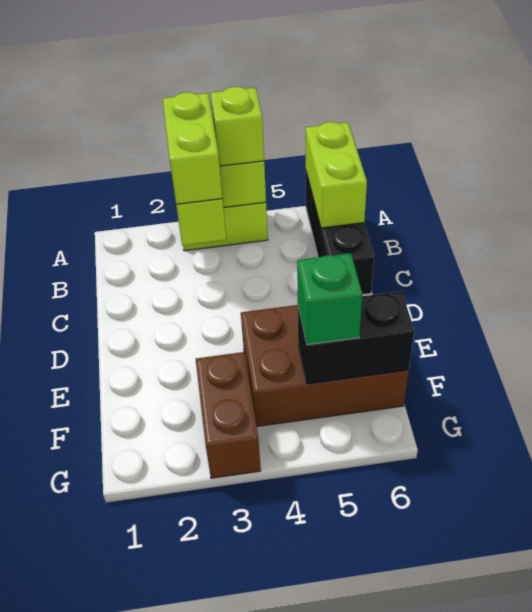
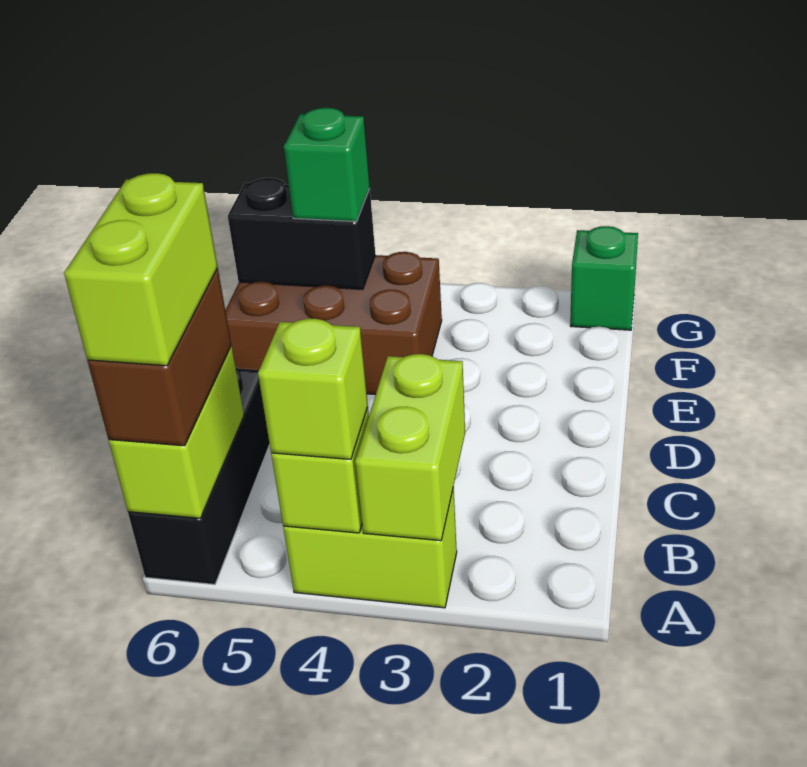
lime brick A3:B3 level 3 -> lime brick A6:B6 level 4
brown brick F3:G3 level 1 -> brown brick A6:B6 level 3
none -> green brick G1 level 1

